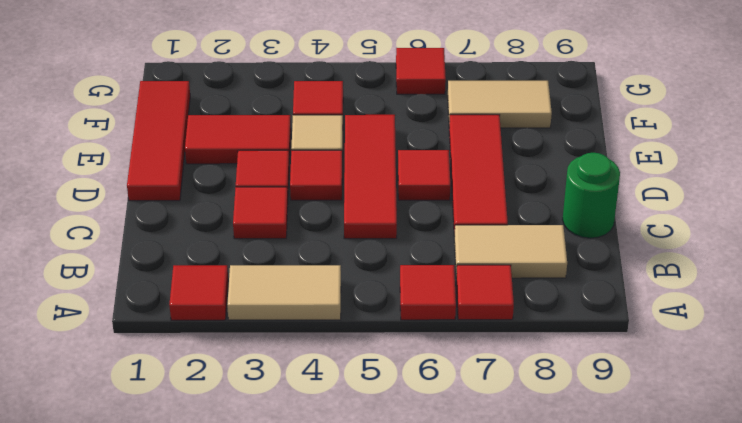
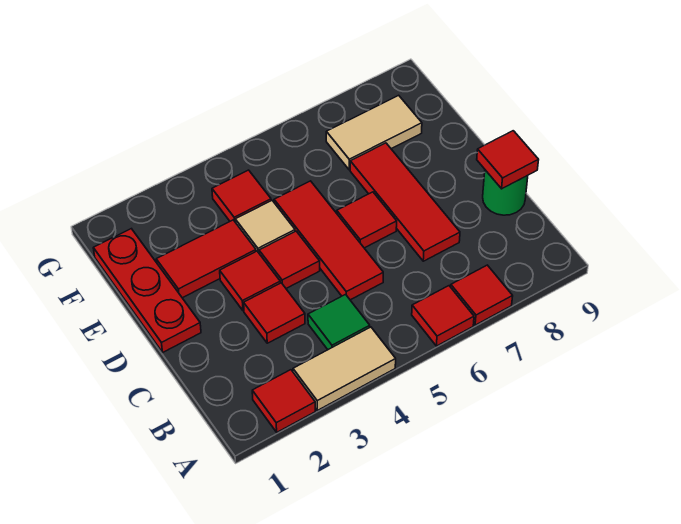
none -> green tile B4 level 1
tan tile B7:B8 level 1 -> none
red tile D1:F1 level 1 -> red plate D1:F1 level 1
red tile G6 level 1 -> red tile C9 level 2

